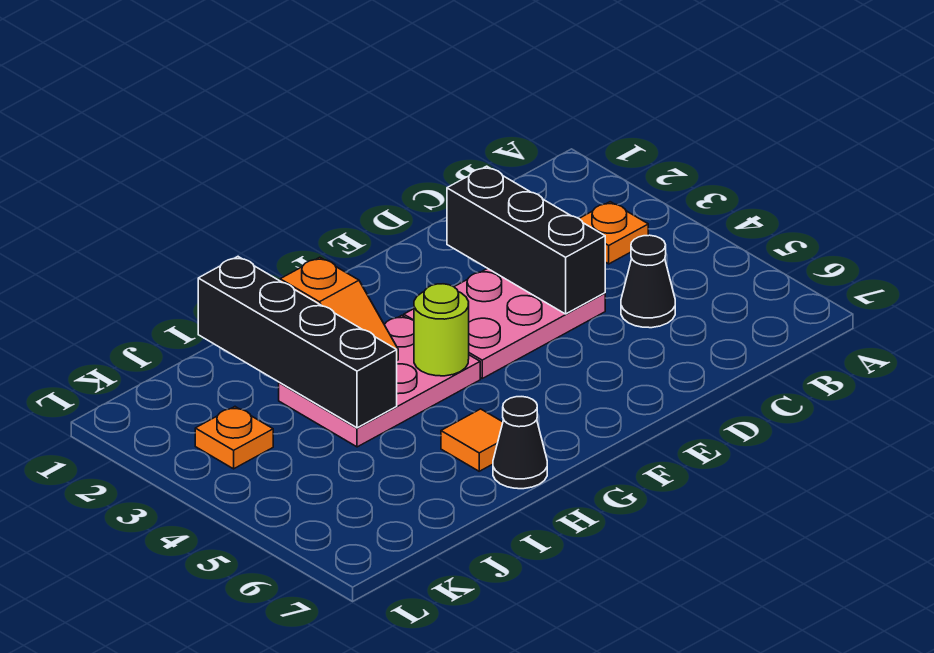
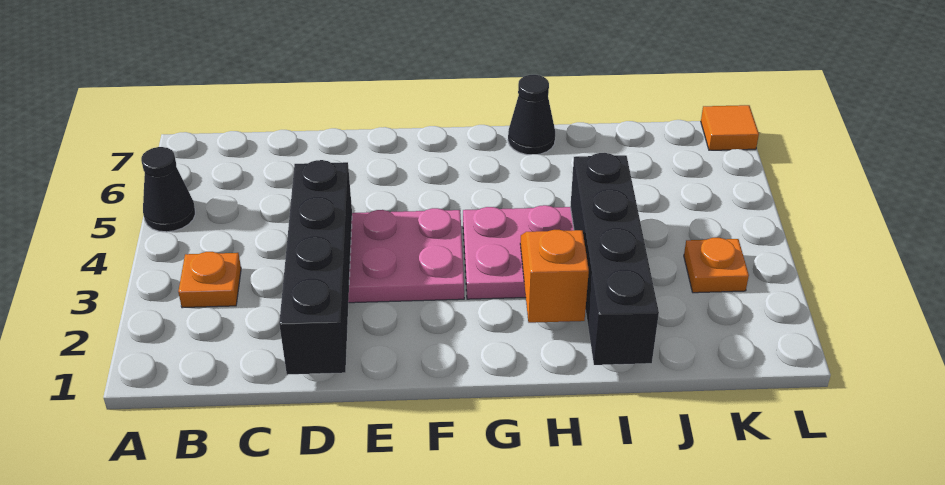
black cone C5 level 1 -> black cone A5 level 1
black brick D2:D4 level 2 -> black brick D1:D4 level 2
lime round brick G4 level 2 -> none
orange tile H6 level 1 -> orange tile L7 level 1

